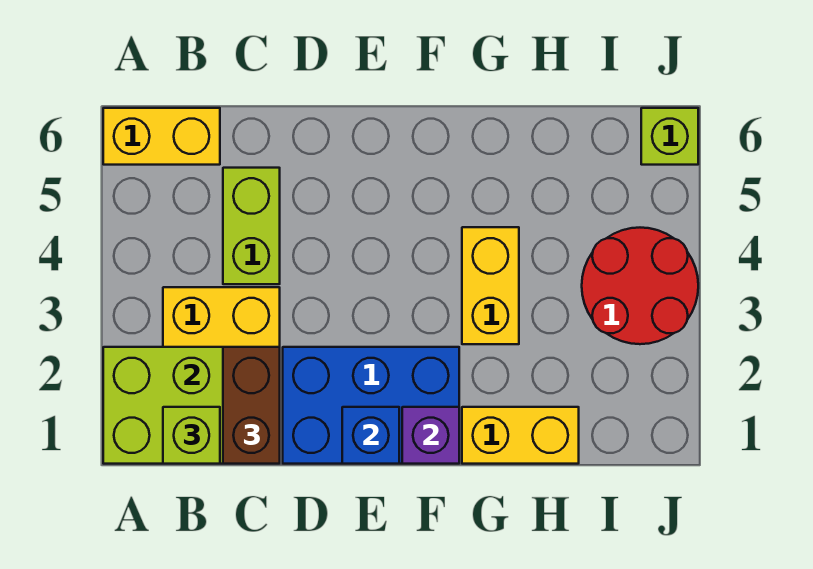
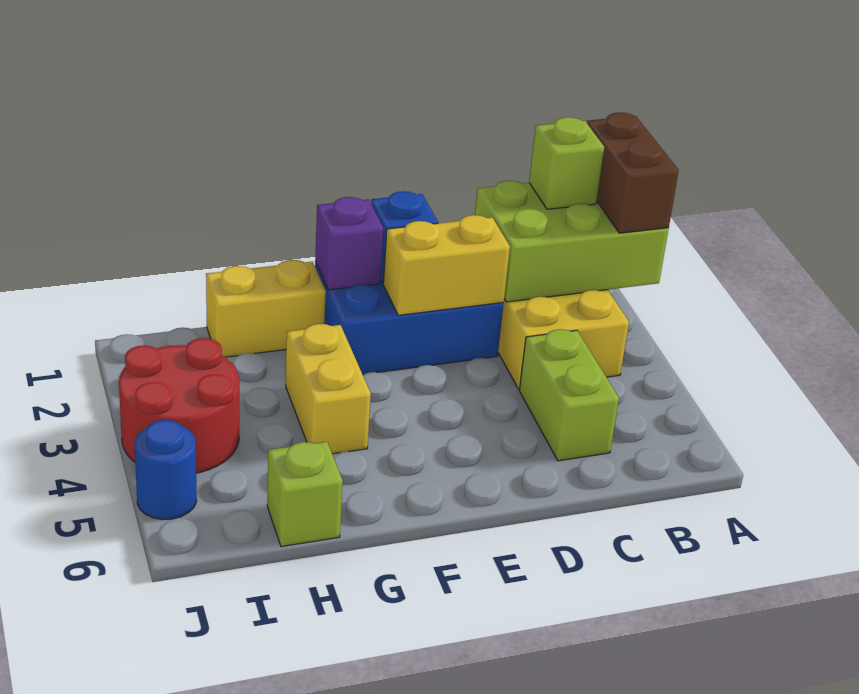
yellow brick A6:B6 level 1 -> yellow brick D2:E2 level 2
brown brick C1:C2 level 3 -> brown brick A1:A2 level 3
none -> blue round brick J5 level 1
lime brick J6 level 1 -> lime brick H6 level 1

